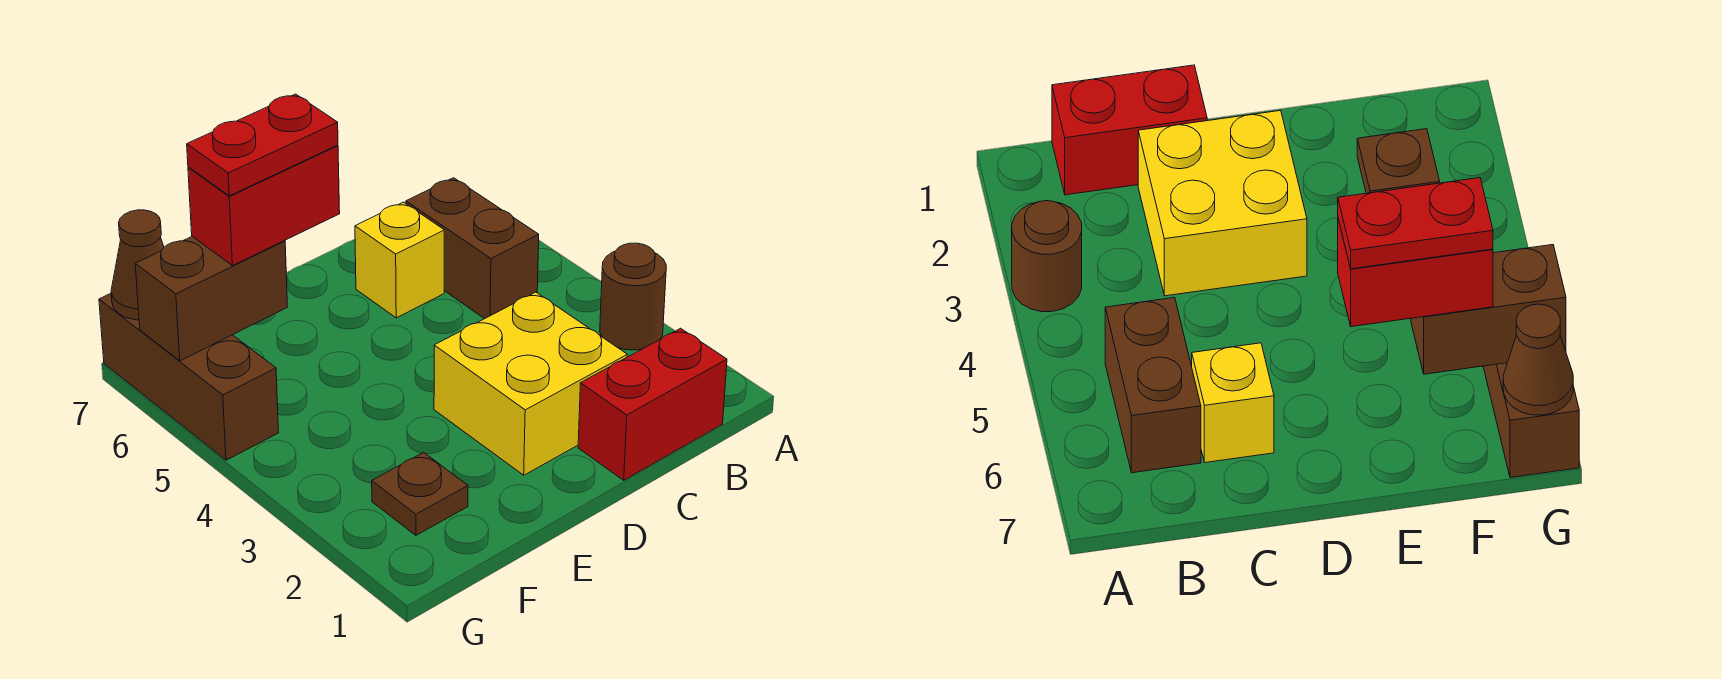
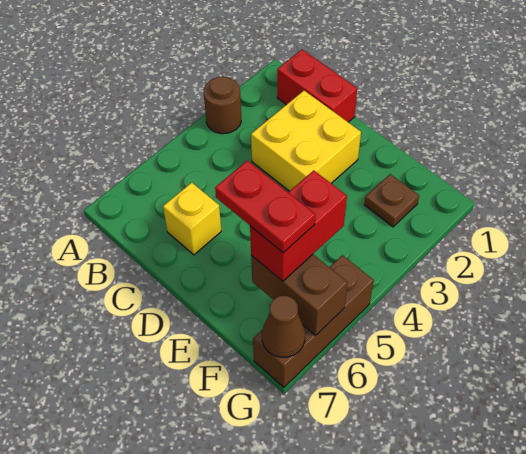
brown brick B5:B6 level 1 -> none
red brick E6:F6 level 3 -> red brick F5:F6 level 3

